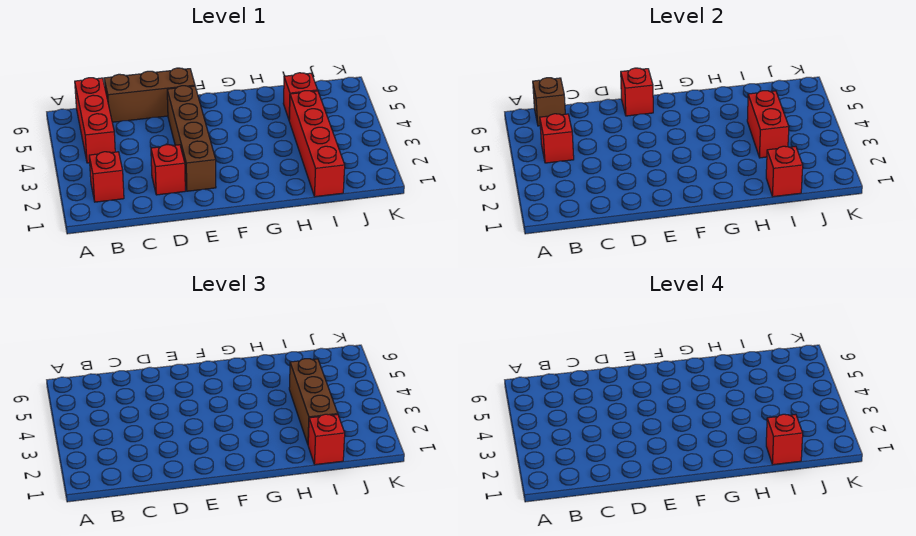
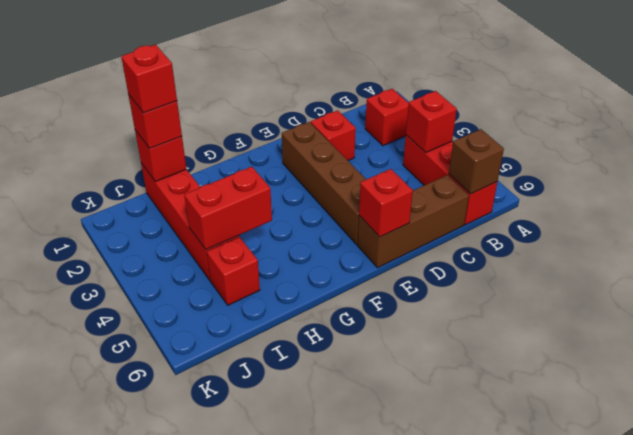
brown brick I2:I4 level 3 -> none
red brick I3:I4 level 2 -> red brick H4:I4 level 2

